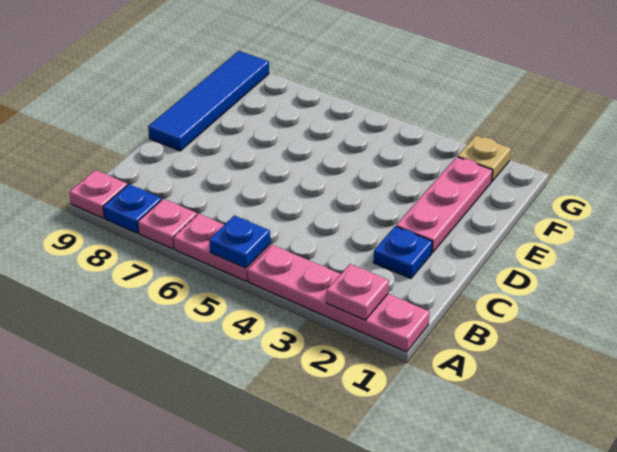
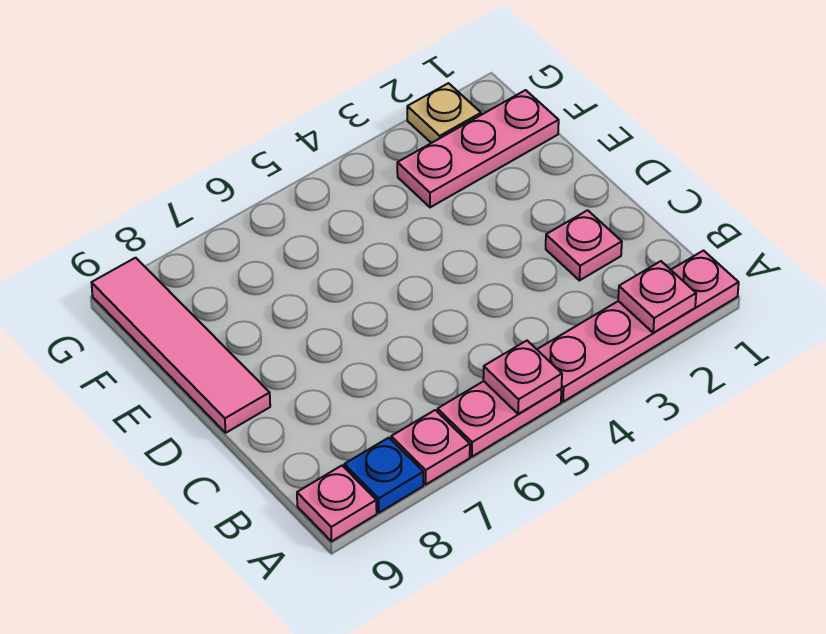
blue plate A5 level 2 -> pink plate A5 level 2
blue plate C2 level 1 -> pink plate C2 level 1
pink plate D2:F2 level 1 -> pink plate F1:F3 level 1
blue tile D9:G9 level 1 -> pink tile D9:G9 level 1

